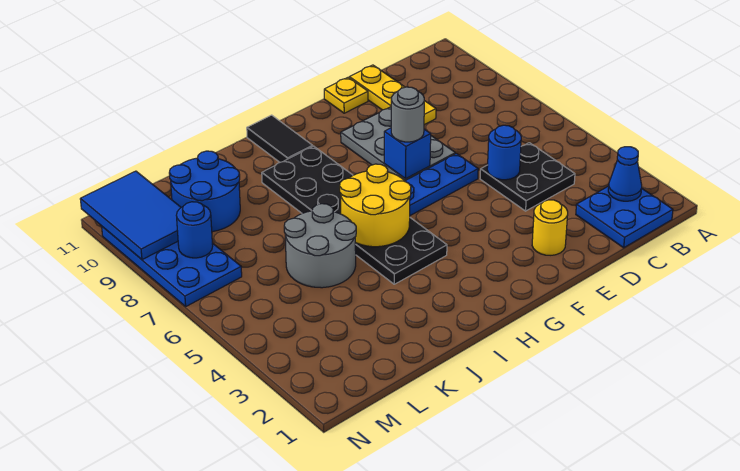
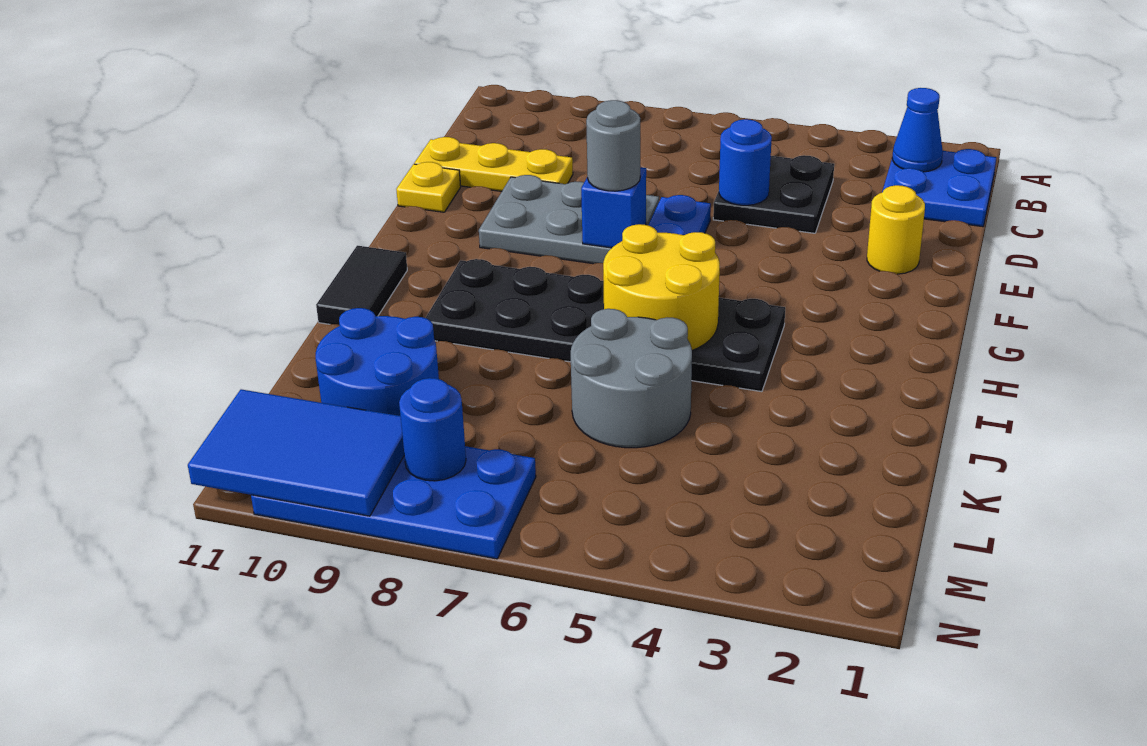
black tile H10:H11 level 1 -> black tile H11:I11 level 1

